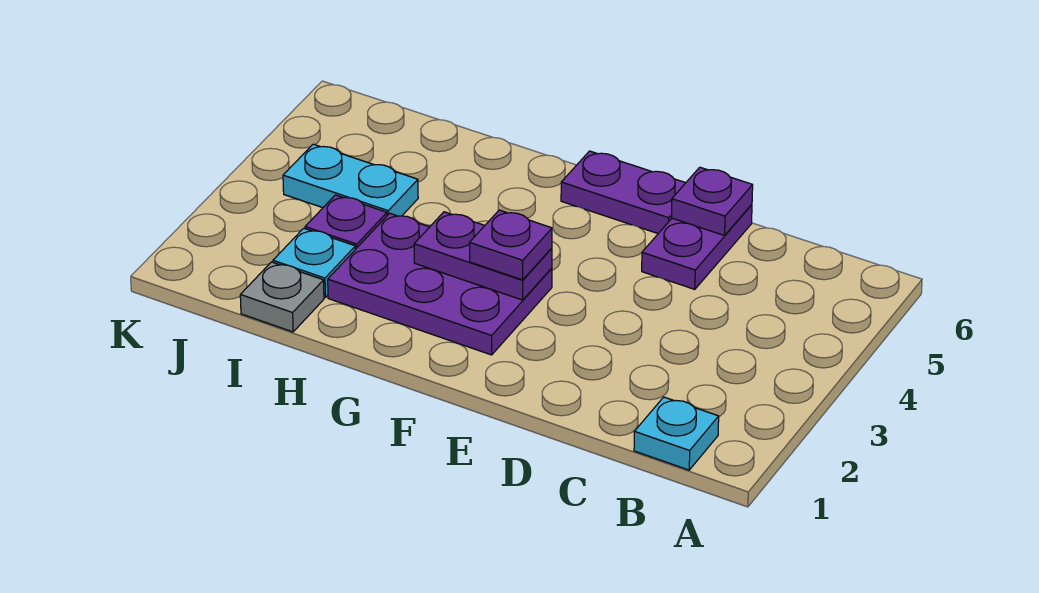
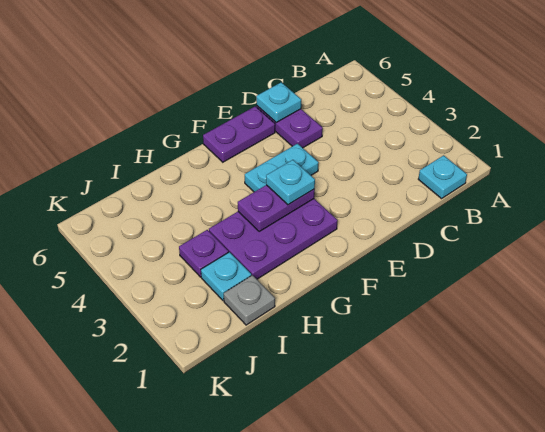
purple plate D6 level 2 -> cyan plate D6 level 2
purple plate F3 level 3 -> cyan plate F3 level 3
cyan plate I4:J4 level 1 -> cyan plate E4:F4 level 1

